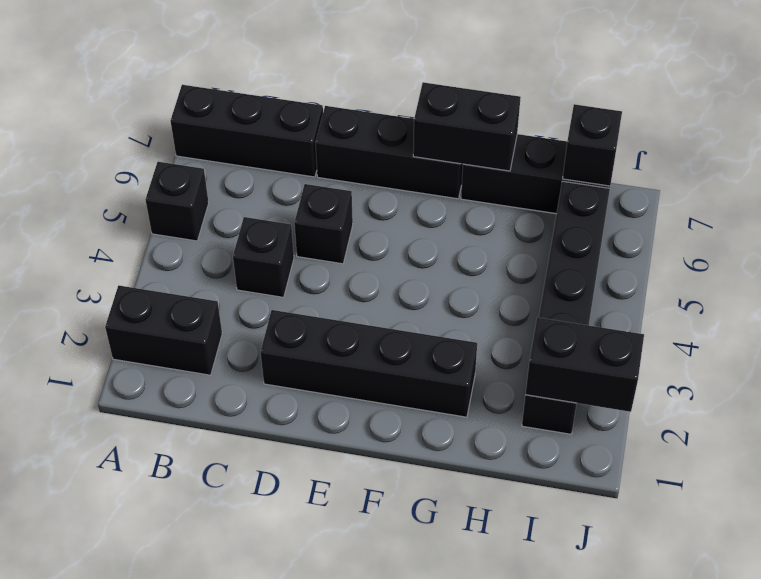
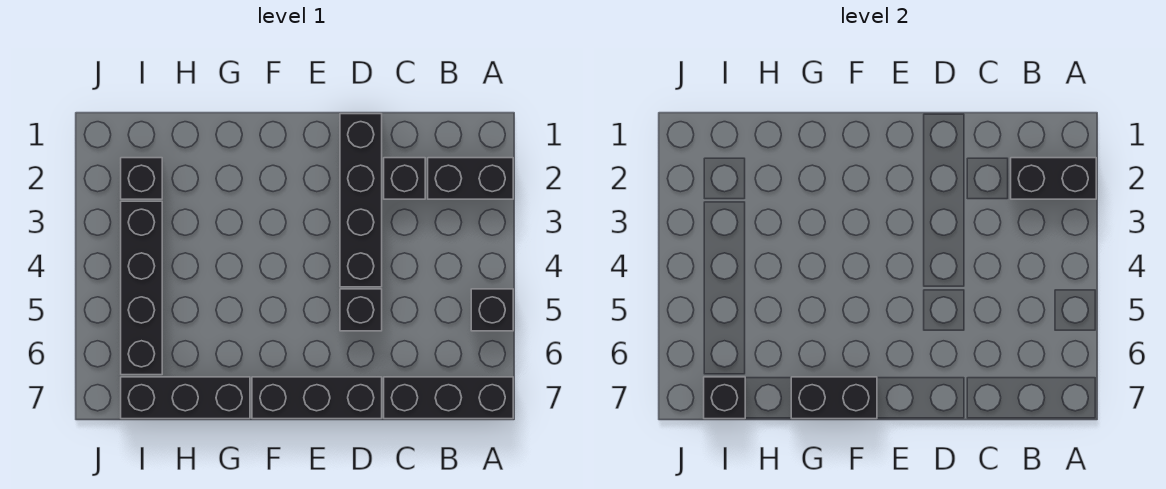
black brick C4 level 1 -> black brick C2 level 1
black brick D2:G2 level 1 -> black brick D1:D4 level 1
black brick I2:J2 level 2 -> black brick A2:B2 level 2

